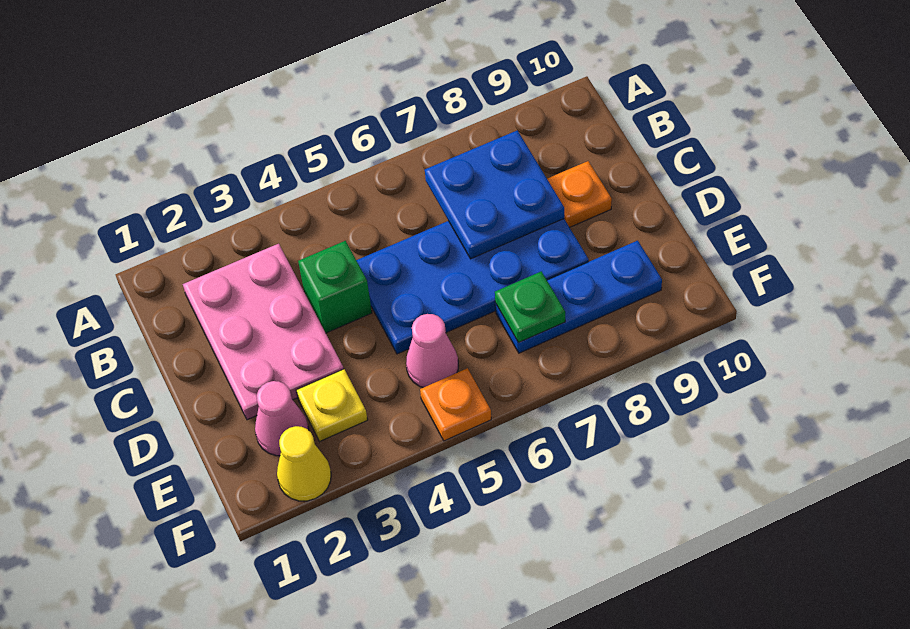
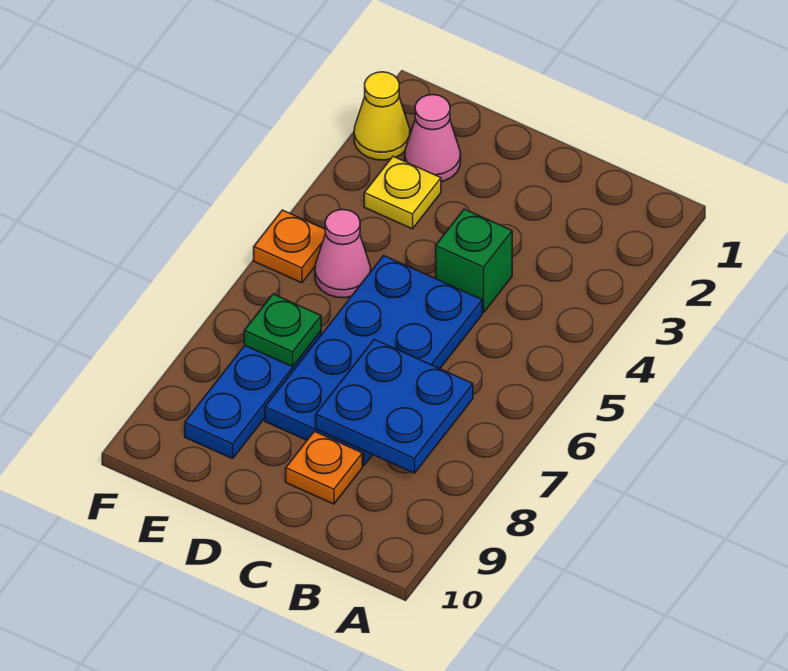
pink plate B2:D3 level 1 -> none

